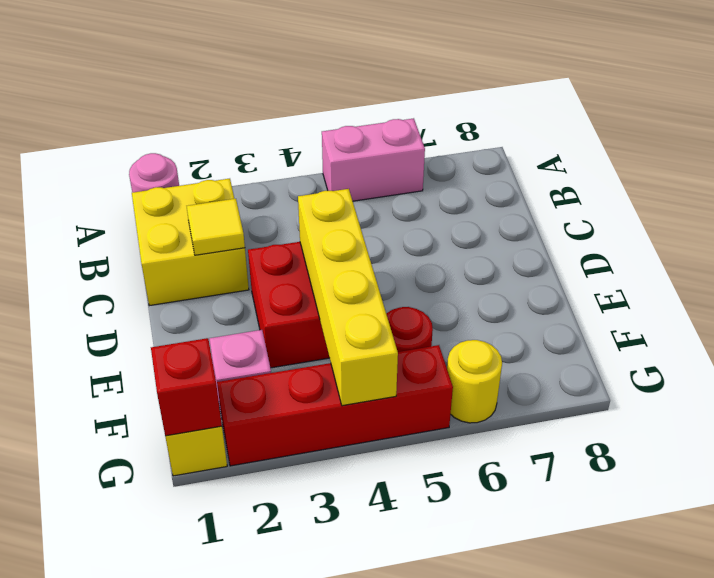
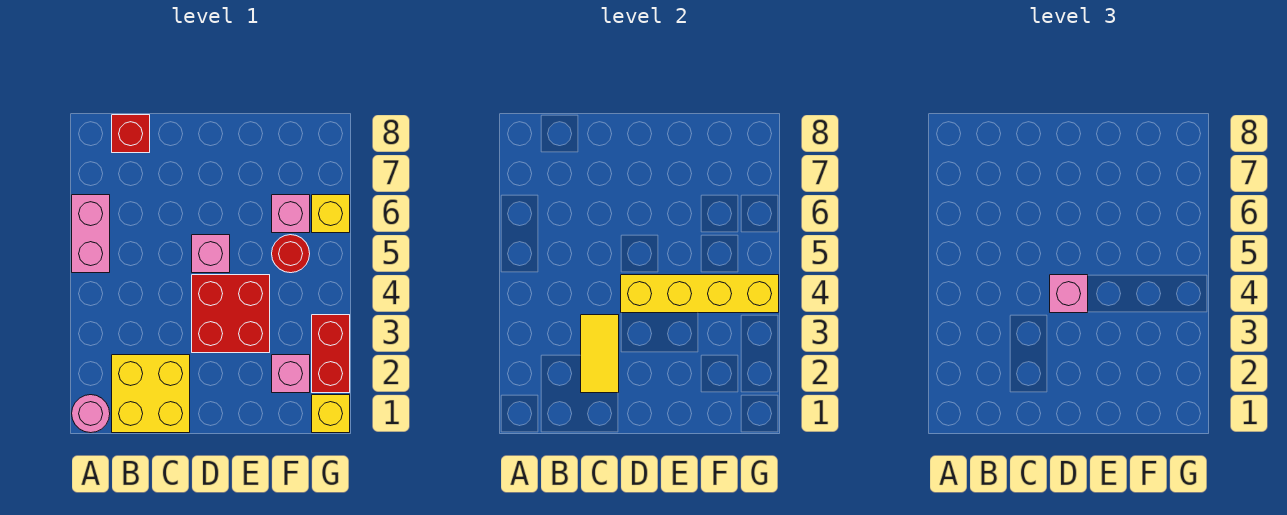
yellow tile C2 level 2 -> yellow tile C2:C3 level 2
none -> pink brick D4 level 3
none -> pink brick D5 level 1
none -> pink brick F6 level 1
red brick G1 level 2 -> red brick B8 level 1
red brick G2:G5 level 1 -> red brick G2:G3 level 1
yellow round brick G6 level 1 -> yellow brick G6 level 1

